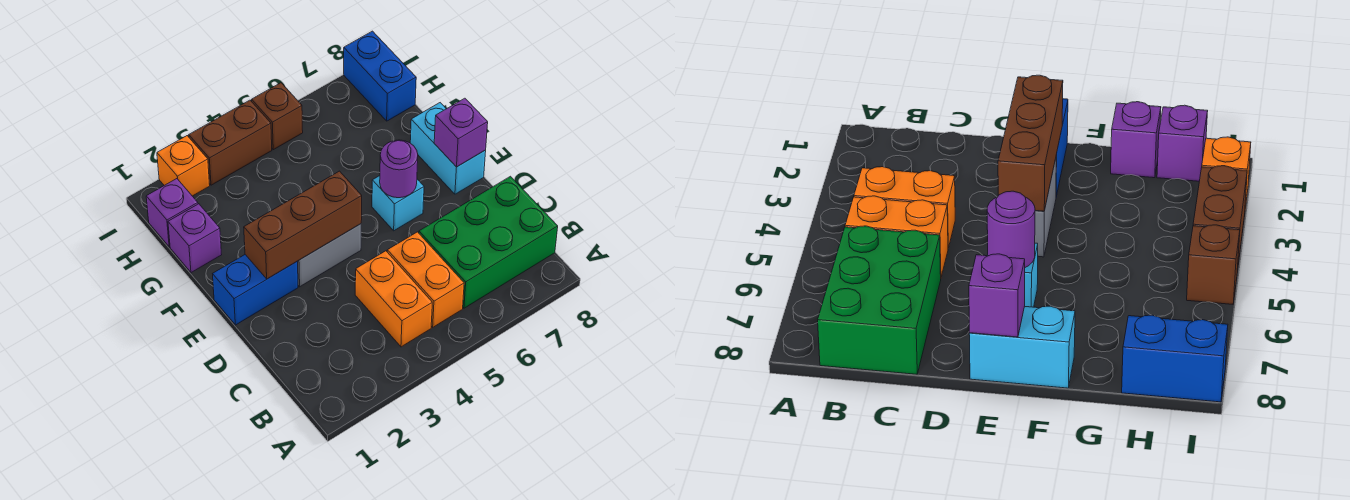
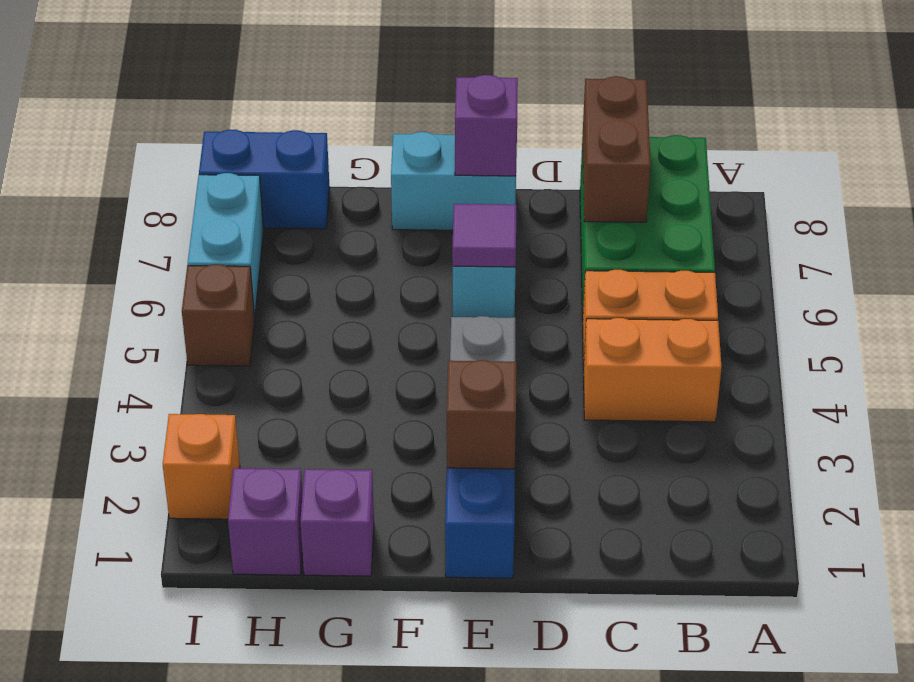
brown brick E2:E4 level 2 -> brown brick E2 level 2
purple round brick E6 level 2 -> purple tile E6 level 2
brown brick I3:I4 level 1 -> brown brick C7:C8 level 2
none -> cyan brick I6:I7 level 1

